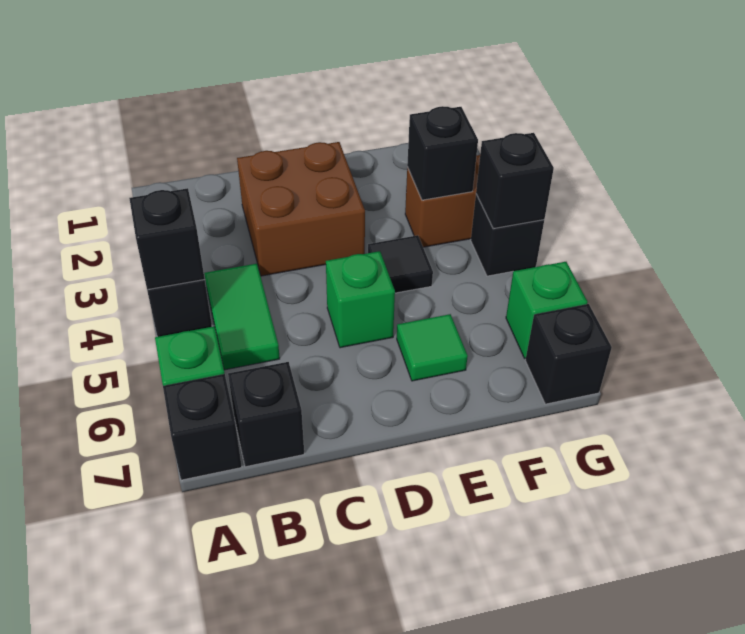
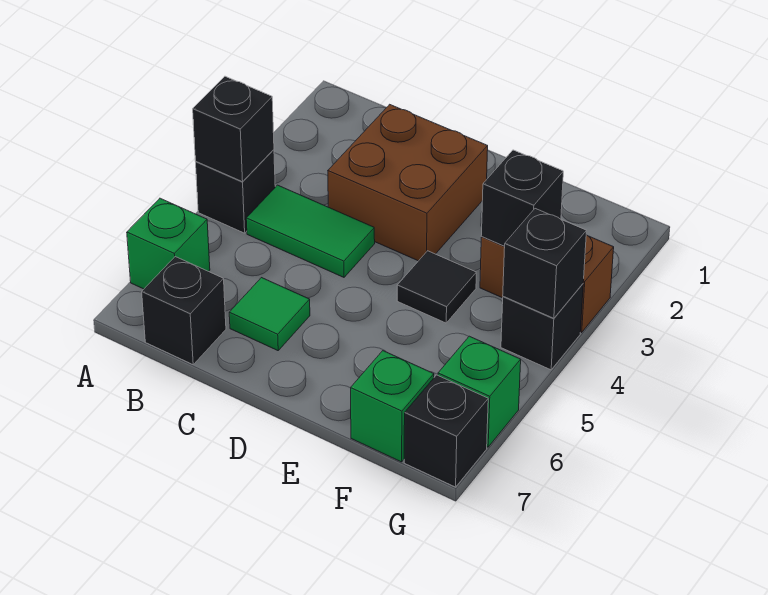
black brick A7 level 1 -> none
green tile B4:B5 level 1 -> green tile B4:C4 level 1
green brick D5 level 1 -> green brick F7 level 1
green tile E6 level 1 -> green tile C6 level 1

